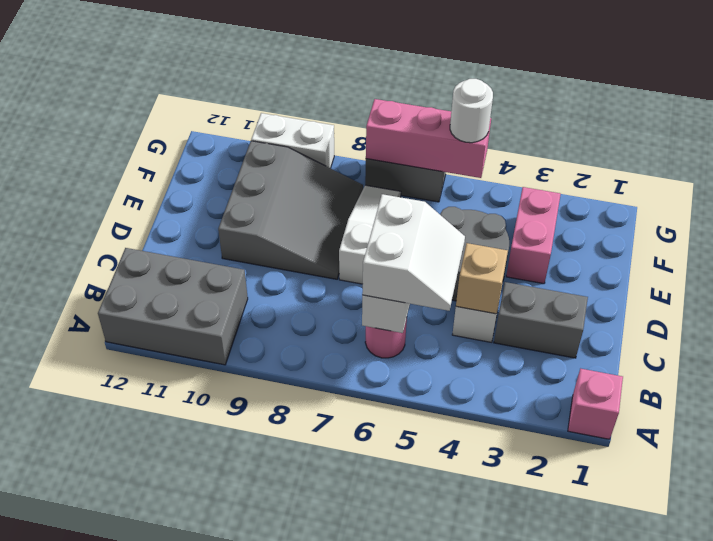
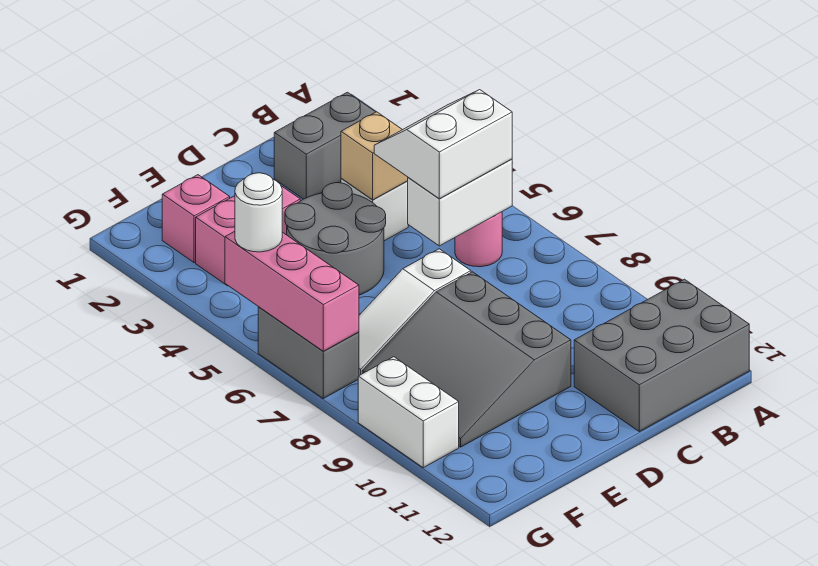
pink brick A1 level 1 -> pink brick F2 level 1
grey brick A10:B12 level 1 -> grey brick A11:C12 level 1
grey brick C2:C3 level 1 -> grey brick B2:C2 level 1
grey slope D8:F10 level 1 top 10 -> grey slope D8:F10 level 1 top D

